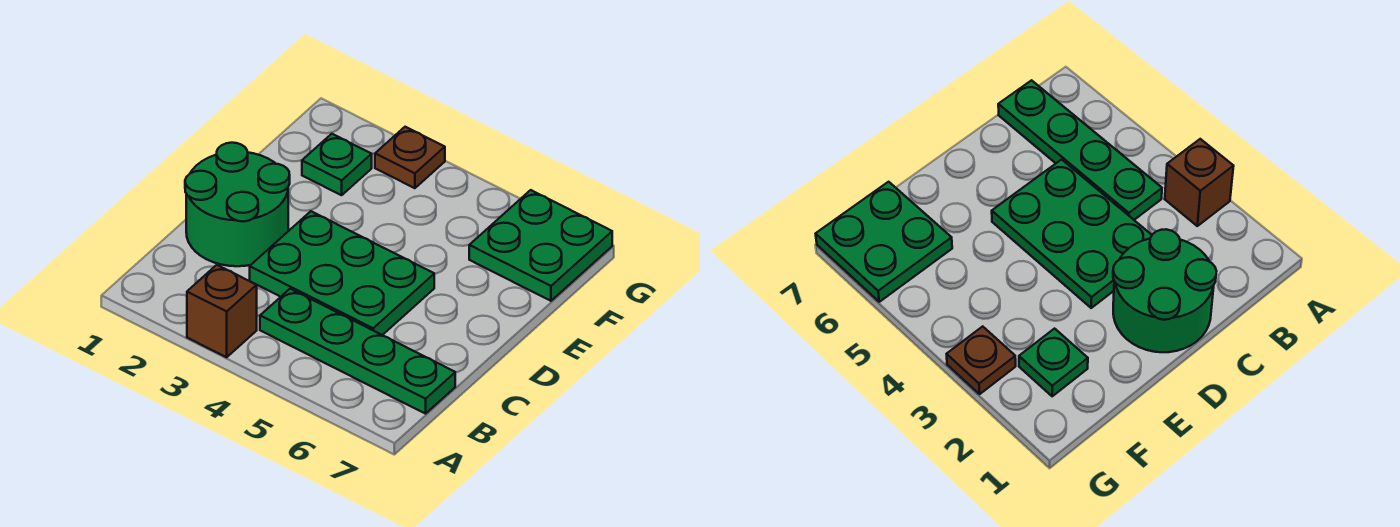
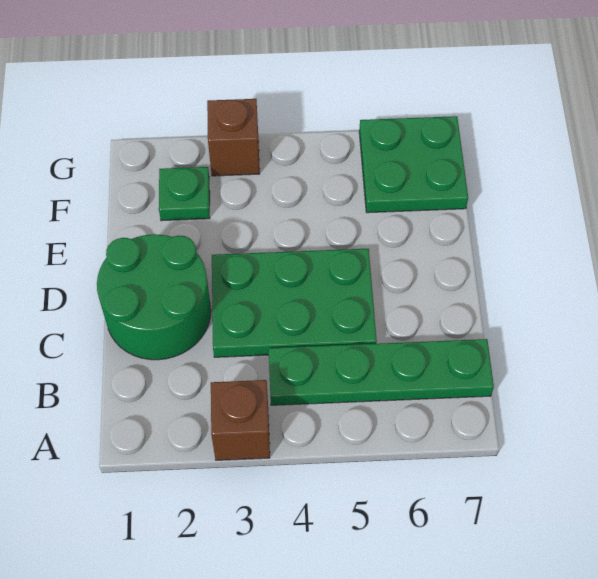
brown plate G3 level 1 -> brown brick G3 level 1

